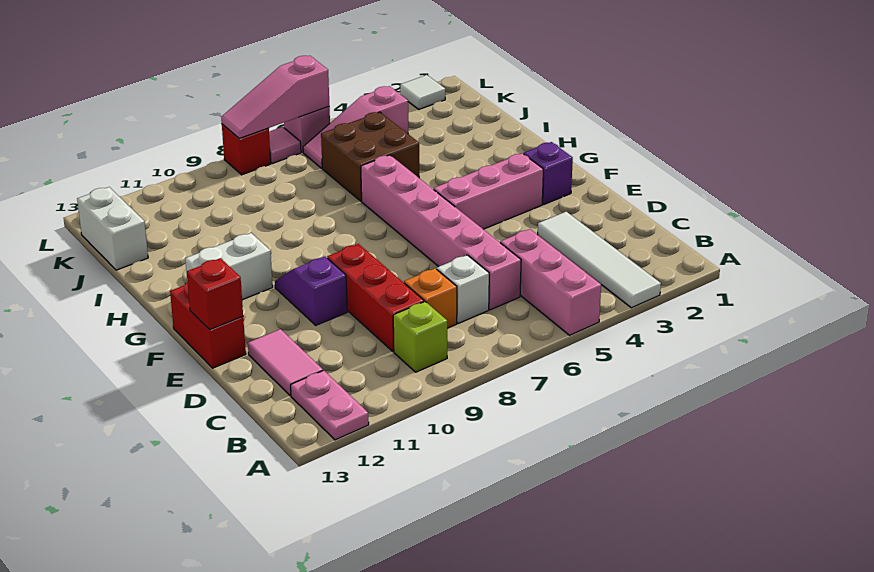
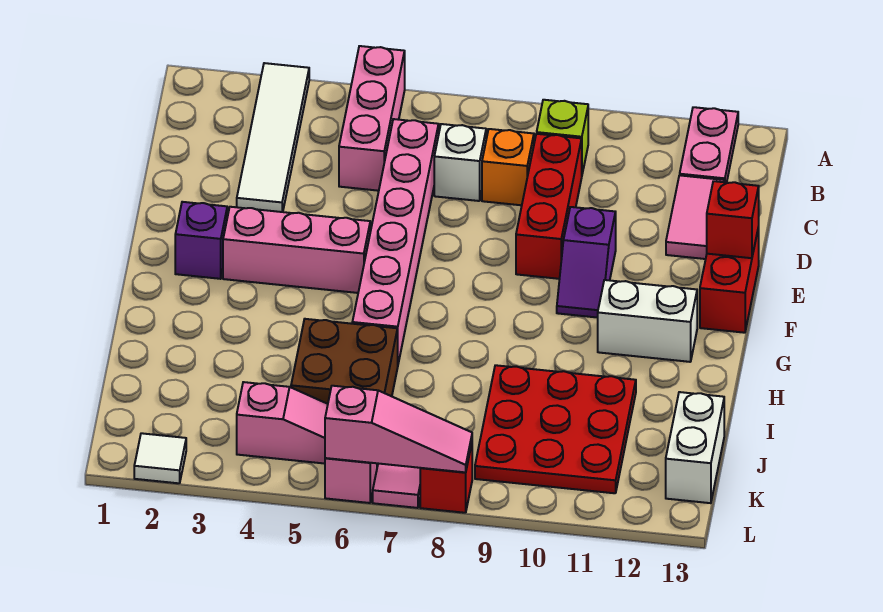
none -> red plate I9:K11 level 1

